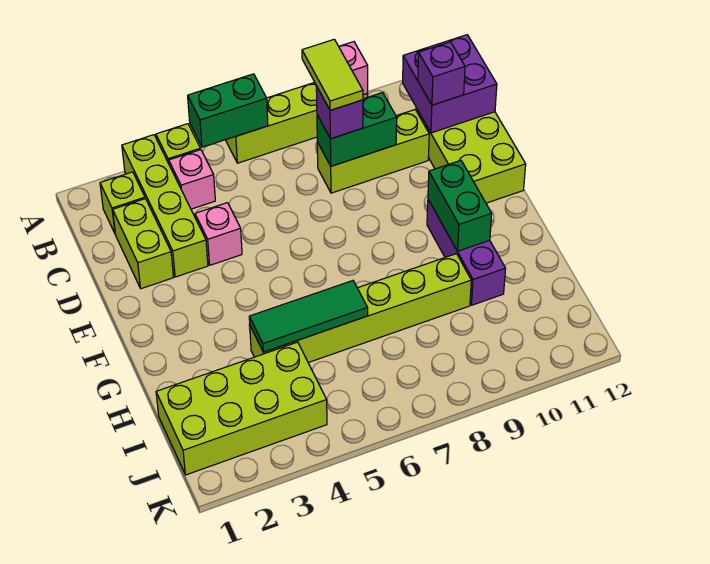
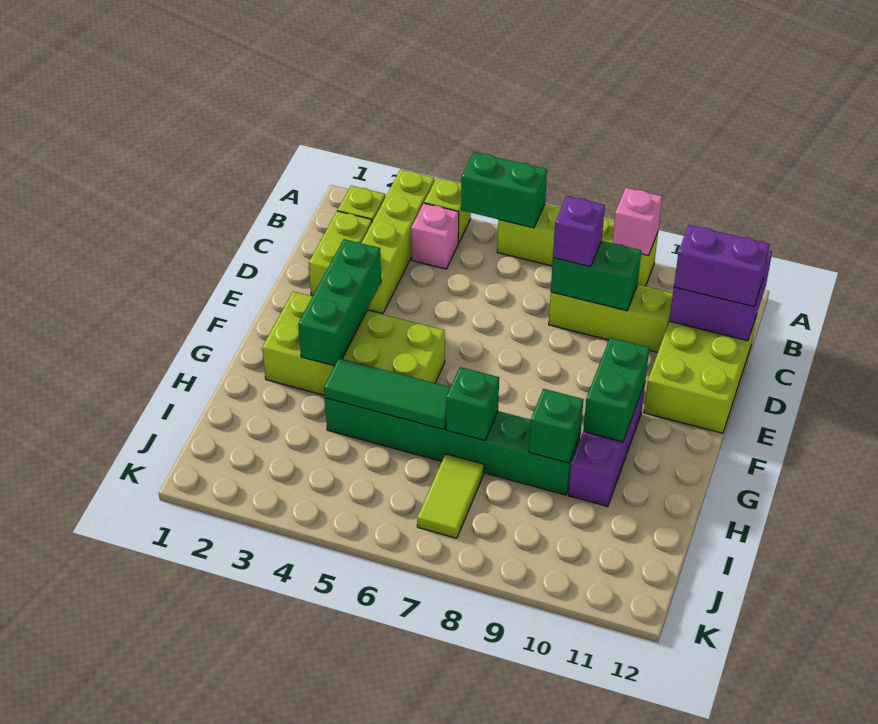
lime tile B8:C8 level 4 -> lime tile I7:J7 level 1
purple brick C11 level 3 -> purple brick C11:C12 level 3
pink brick D4 level 1 -> none
none -> green brick E3:G3 level 2
lime brick H4:H9 level 1 -> green brick H4:H9 level 1
none -> green brick H7 level 2
none -> green brick H9 level 2
lime brick I1:J4 level 1 -> lime brick F2:G5 level 1

